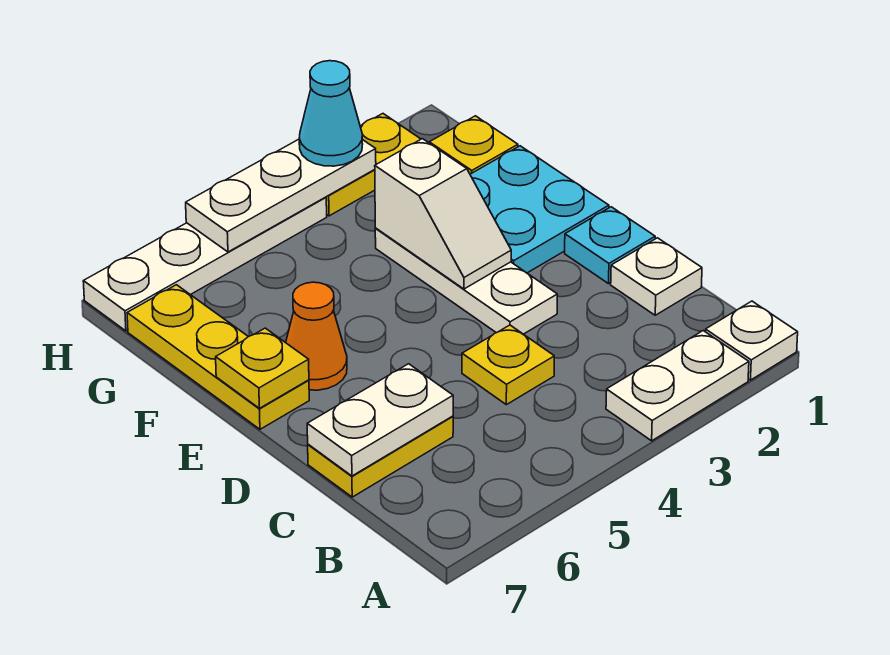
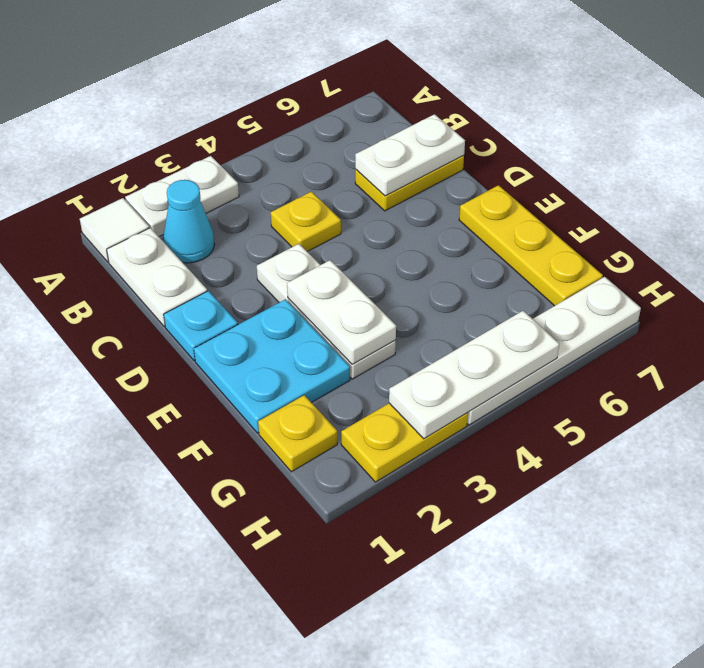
white plate A1 level 1 -> white tile A1 level 1
white plate C1 level 1 -> white plate B1:C1 level 1
white slope E3:F3 level 2 top F -> white plate E3:F3 level 2
orange cone E6 level 1 -> none
yellow plate E7 level 2 -> none
cyan cone H3 level 3 -> cyan cone B2 level 1

